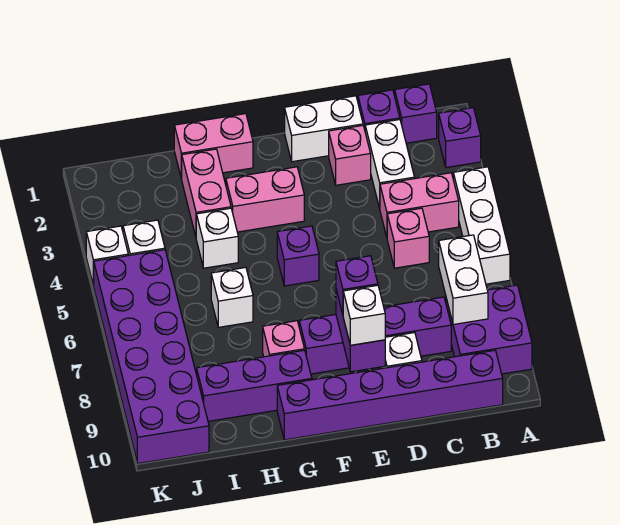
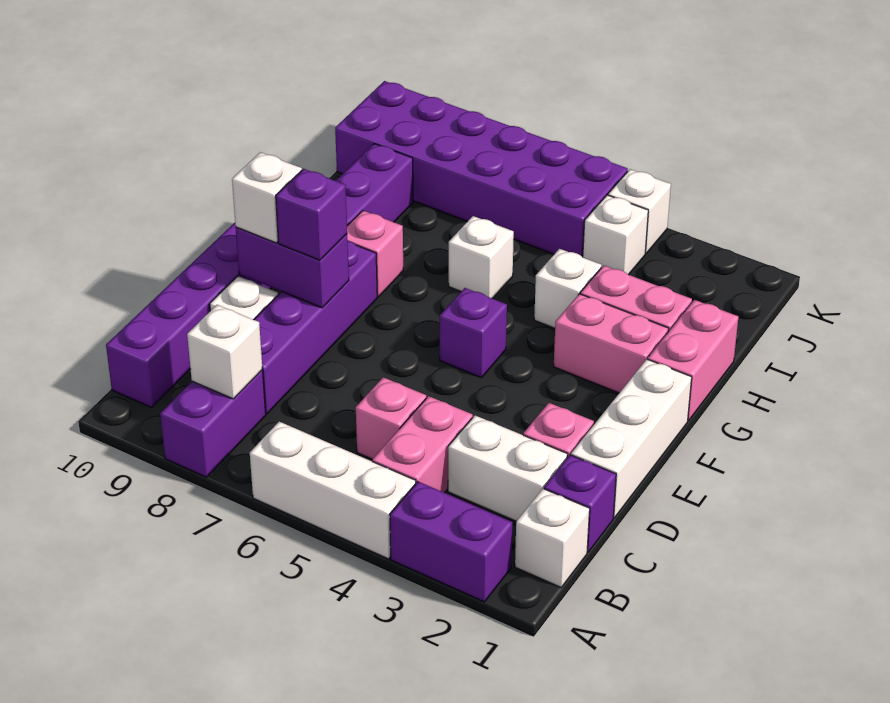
purple brick A2 level 1 -> purple brick A2:A3 level 1
purple brick A8:B9 level 1 -> purple brick A8:B8 level 1
purple brick B1 level 1 -> white brick B1 level 1
white brick B7:B8 level 2 -> white brick B8 level 2
white brick D1:E1 level 1 -> white brick D1:F1 level 1
pink brick F3:G3 level 1 -> pink brick G2:G3 level 1

